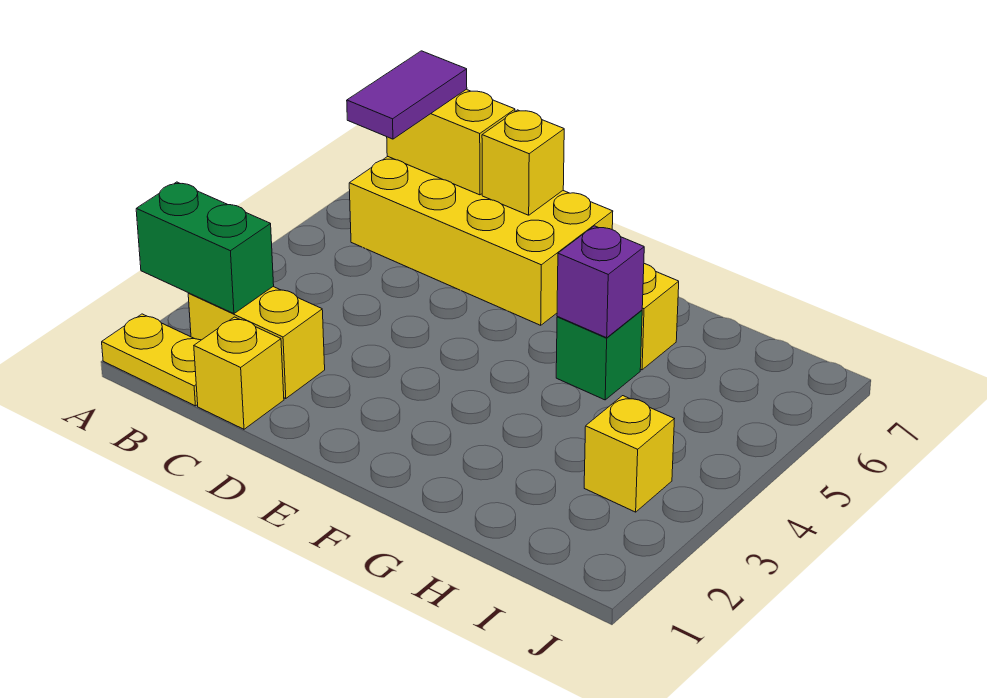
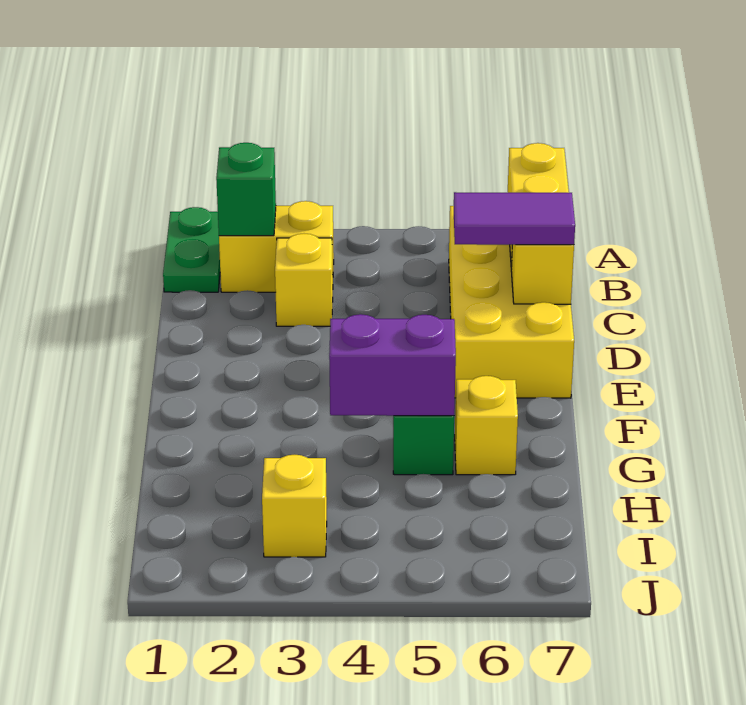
yellow plate A1:B1 level 1 -> green plate A1:B1 level 1
green brick A2:B2 level 2 -> green brick B2 level 2
yellow brick B2:C2 level 1 -> yellow brick B2:B3 level 1
purple tile B6:B7 level 3 -> purple tile D6:D7 level 3
yellow brick C1 level 1 -> yellow brick C3 level 1
purple brick G5 level 2 -> purple brick G4:G5 level 2

